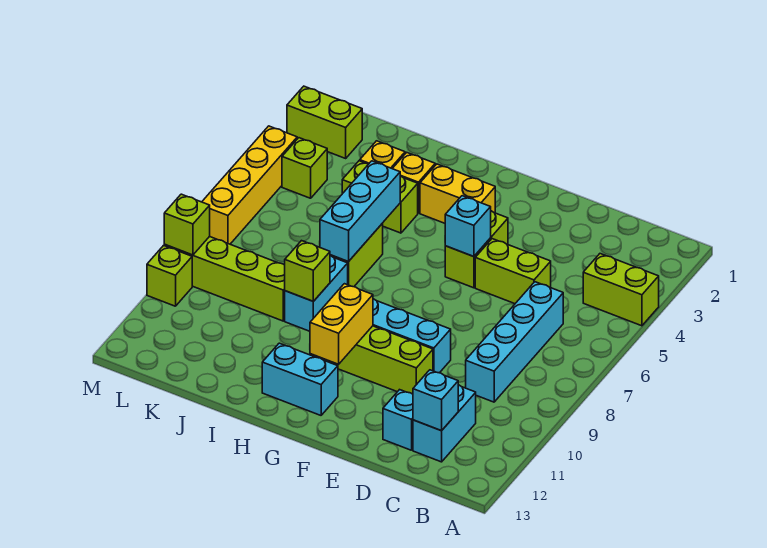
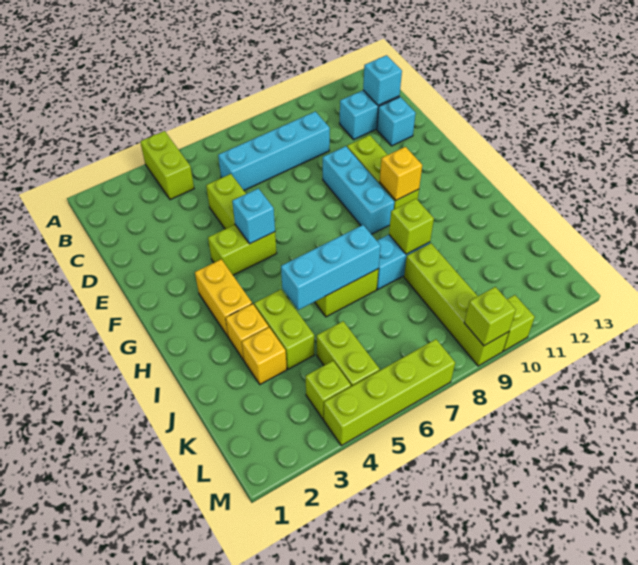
yellow brick G10:G11 level 2 -> yellow brick G10 level 2
cyan brick G12:H12 level 1 -> none
lime brick L2:M2 level 1 -> lime brick K5:L5 level 1
yellow brick M4:M7 level 1 -> lime brick M4:M7 level 1

